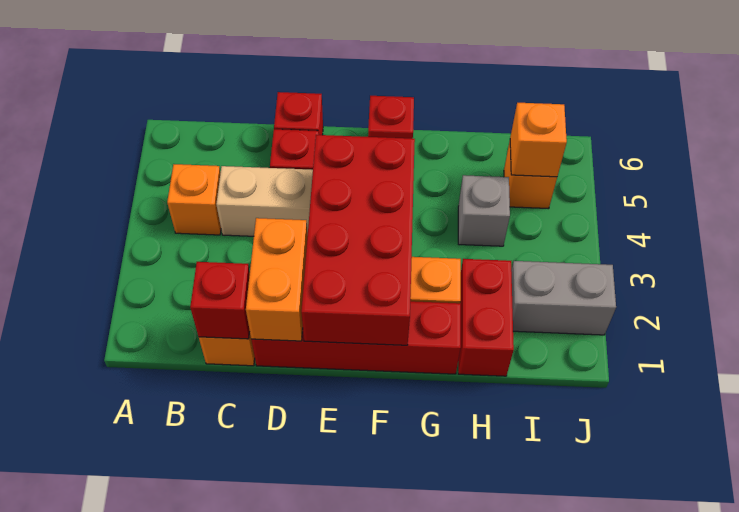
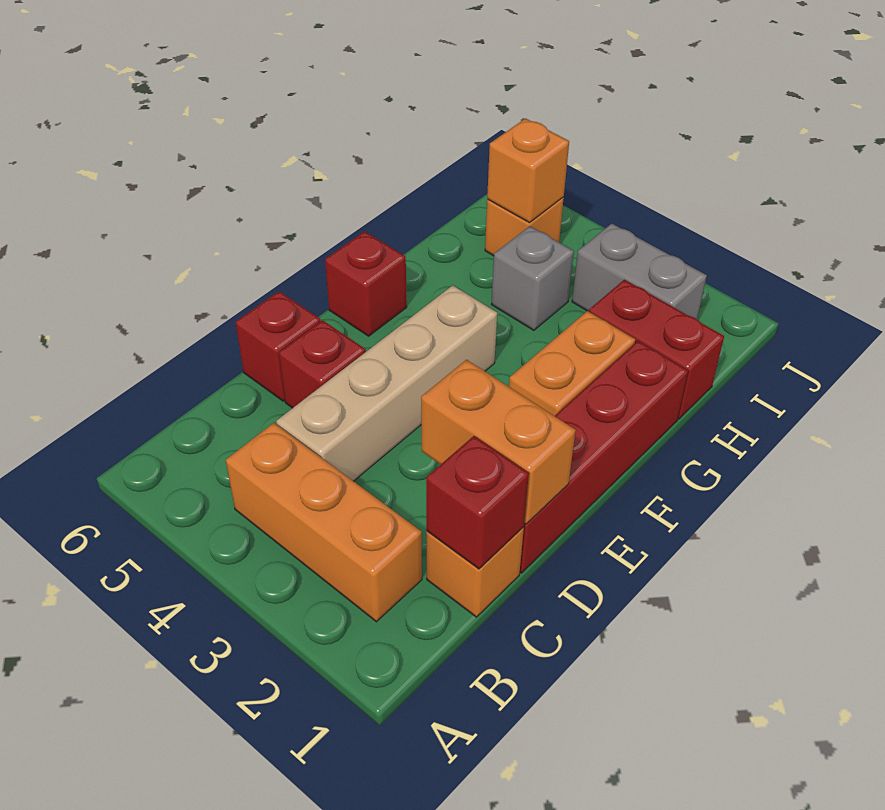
orange brick B4 level 1 -> orange brick B2:B4 level 1
red brick E1:F4 level 2 -> none
grey brick I2:J2 level 1 -> grey brick I2:I3 level 1

